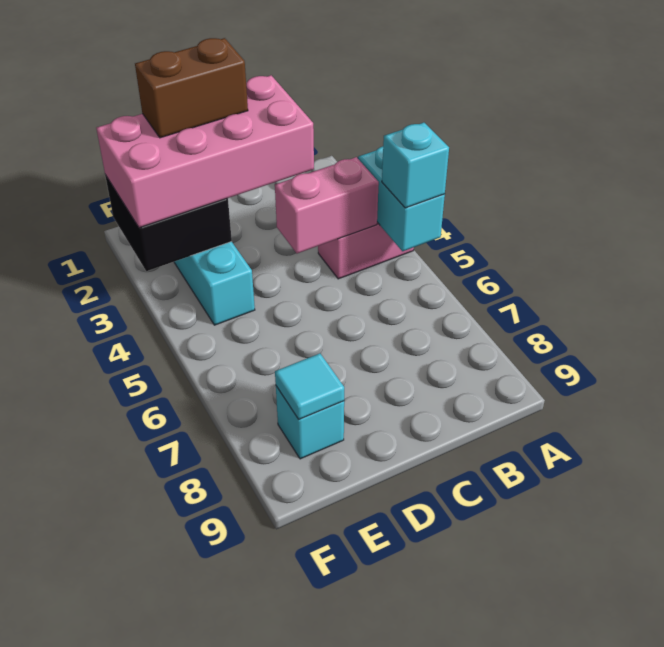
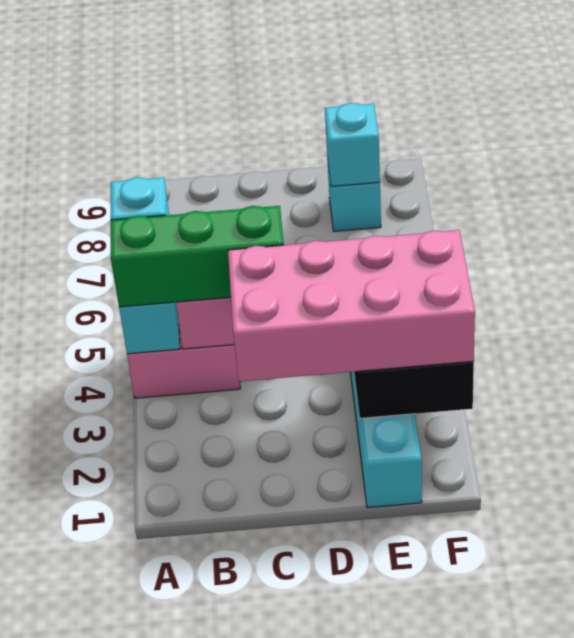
none -> green brick A4:C4 level 3
brown brick D2:E2 level 4 -> none
cyan tile E8 level 2 -> cyan brick E8 level 2

